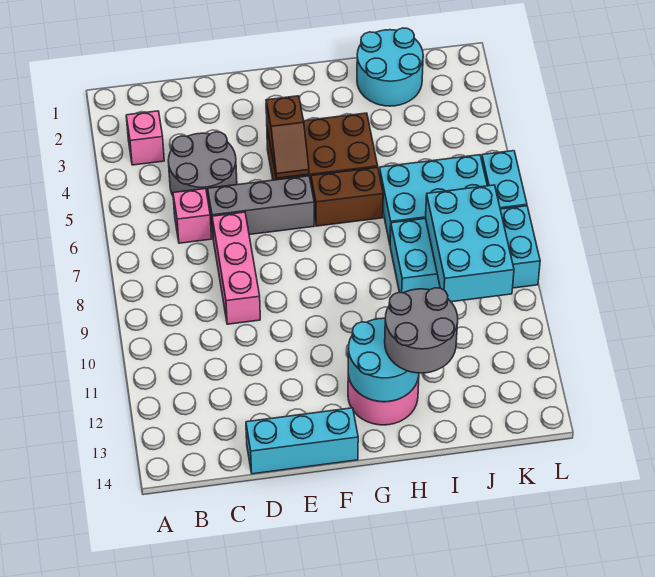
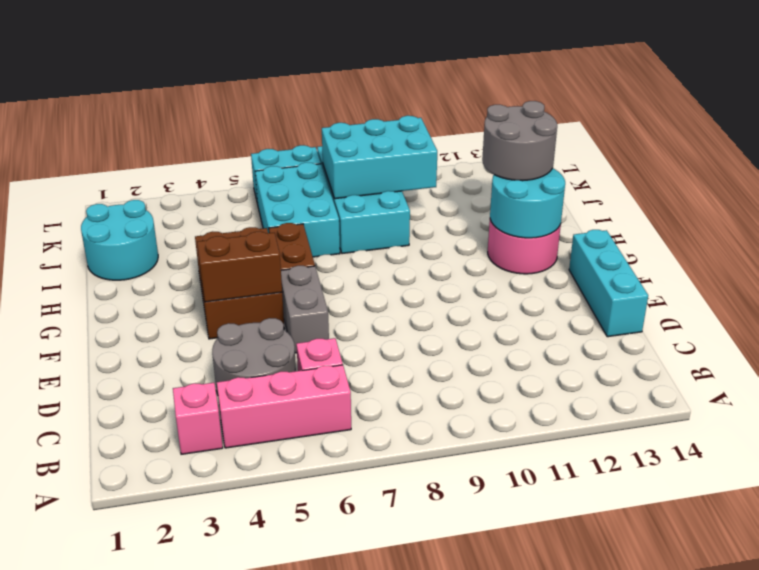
grey brick D6:F6 level 1 -> grey brick E6:F6 level 1
pink brick D7:D9 level 1 -> pink brick B4:B6 level 1
brown slope F4:F5 level 2 top 4 -> brown brick F4:F5 level 2

